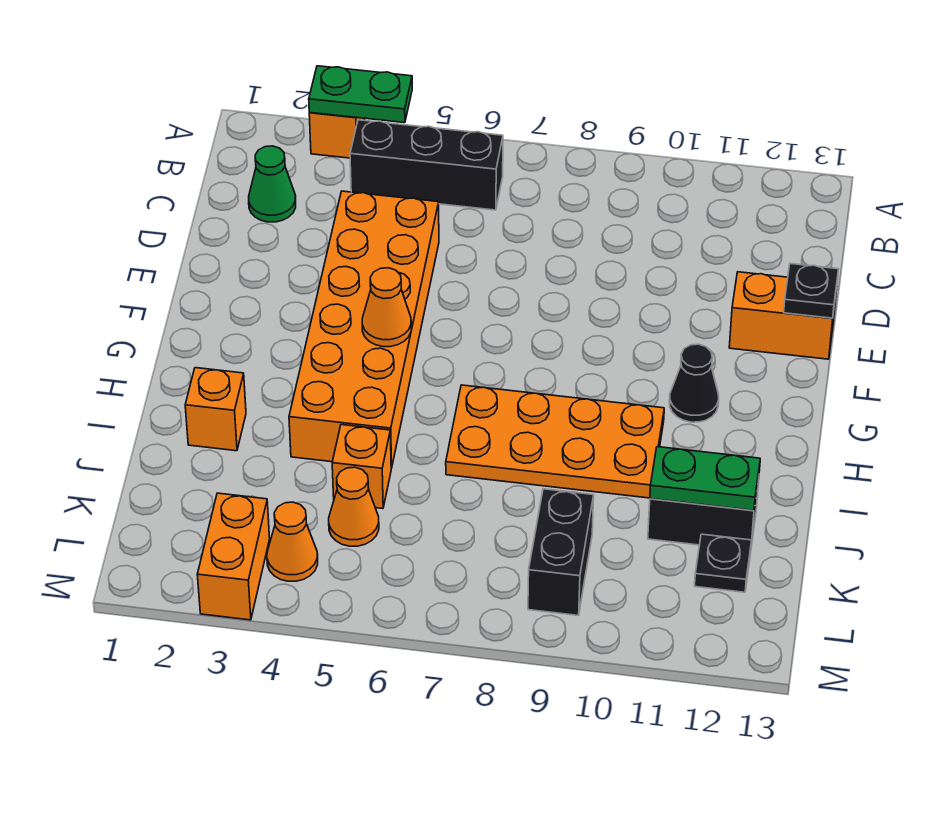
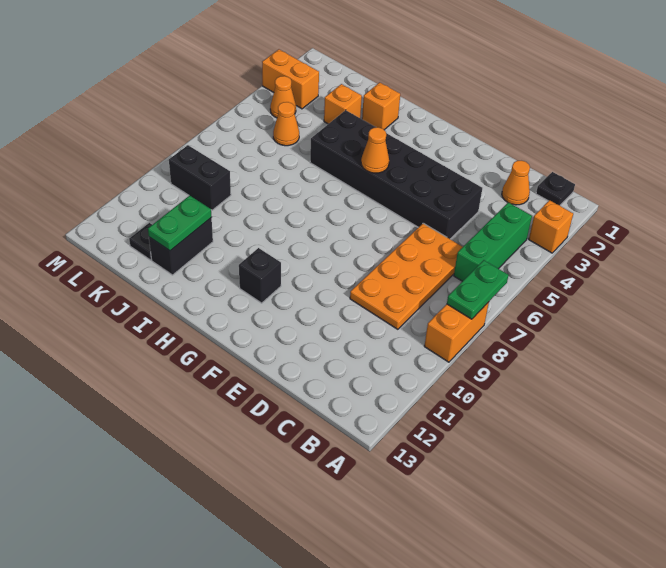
green plate A3:A4 level 2 -> green plate A7:A8 level 2
black brick B4:B6 level 1 -> green brick B4:B6 level 1
green cone C2 level 1 -> orange cone C2 level 1
orange brick D4:I5 level 1 -> black brick D4:I5 level 1
orange brick E12:E13 level 1 -> orange brick A8:A9 level 1
black plate E13 level 2 -> black plate B1 level 1
black cone G11 level 1 -> black brick G11 level 1
orange plate H7:I10 level 1 -> orange plate C6:D9 level 1
orange brick J5 level 1 -> orange brick J3 level 1

